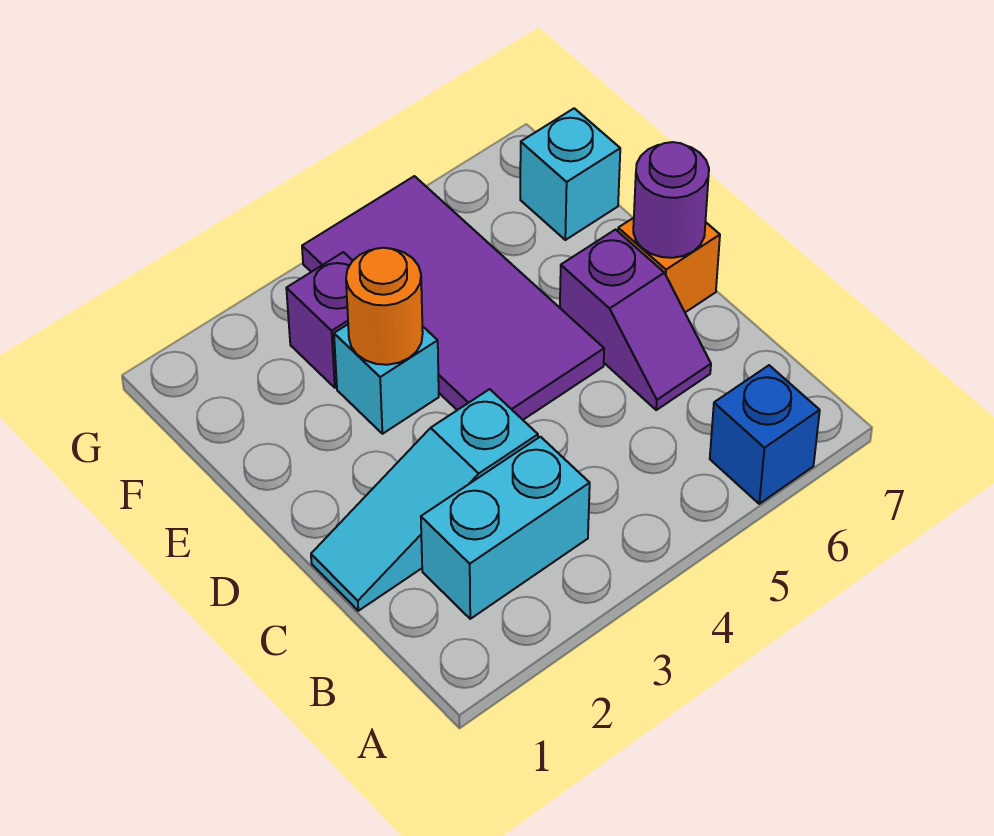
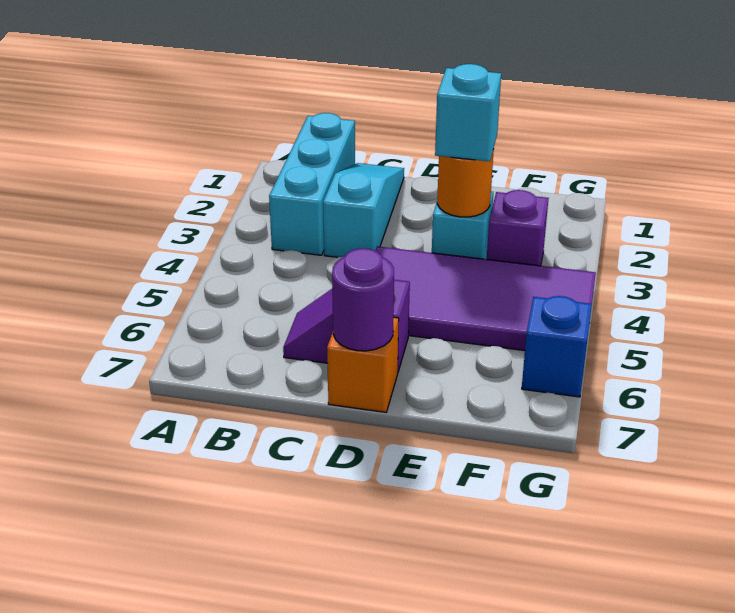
blue brick A6 level 1 -> blue brick G6 level 1
cyan brick B2:B3 level 1 -> cyan brick B1:B3 level 1
cyan brick F7 level 1 -> cyan brick E3 level 3

